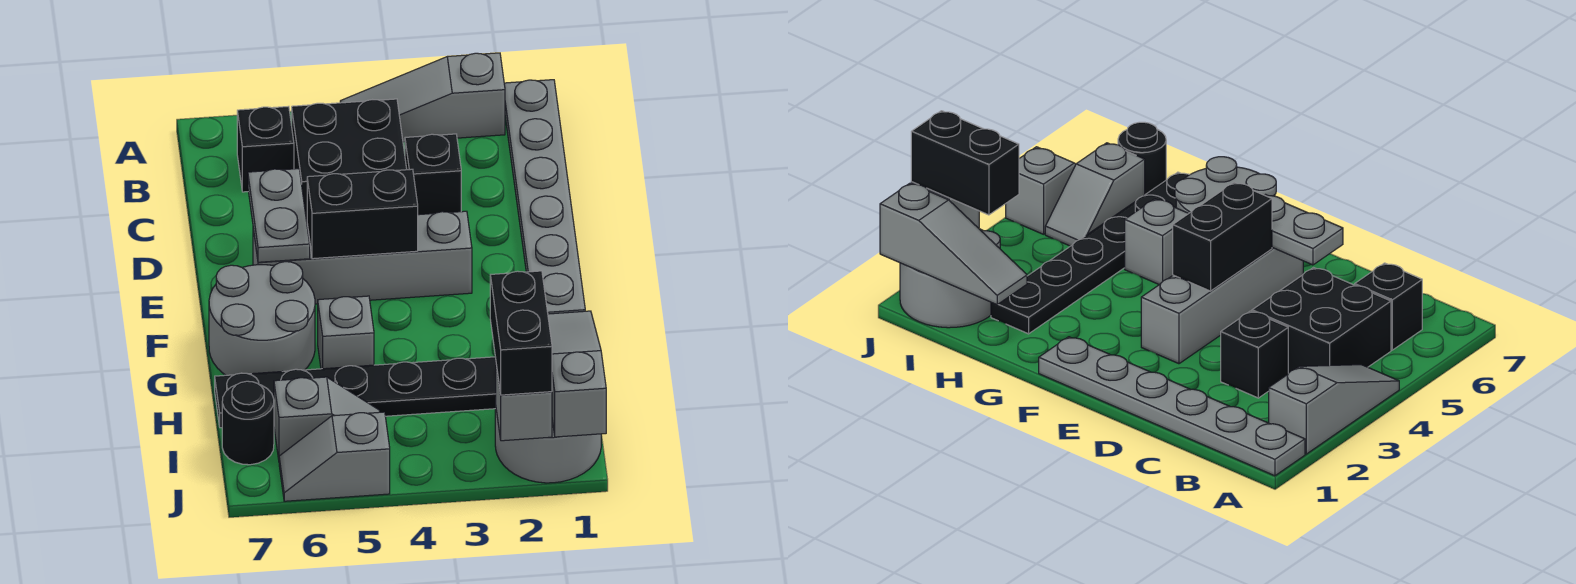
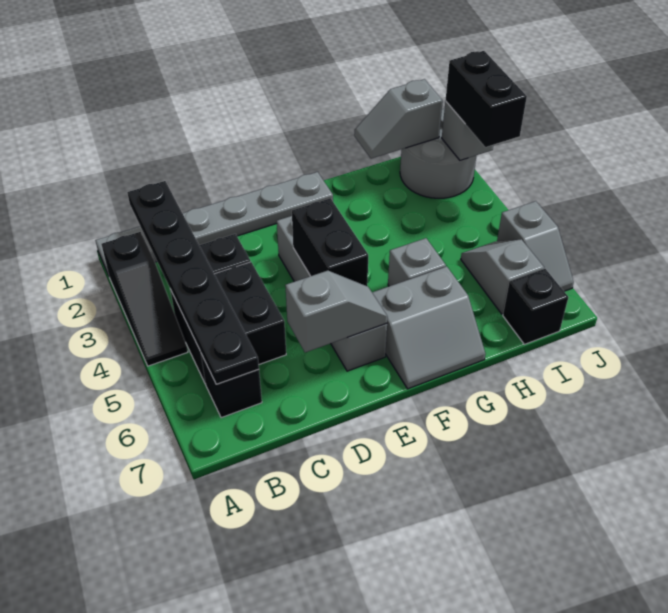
grey slope A2:A4 level 1 top 2 -> black slope A2:A4 level 1 top 2
grey plate D6:E6 level 2 -> grey slope D6:E6 level 2 top D
grey round brick F6:G7 level 1 -> grey slope F6:G7 level 1 top 6
grey slope H1:J1 level 2 top J -> grey slope H1:I1 level 2 top I
black plate H2:H7 level 1 -> black plate B1:B6 level 2
black brick I2:J2 level 3 -> black brick J2:J3 level 3
black round brick I7 level 1 -> black brick I7 level 1

